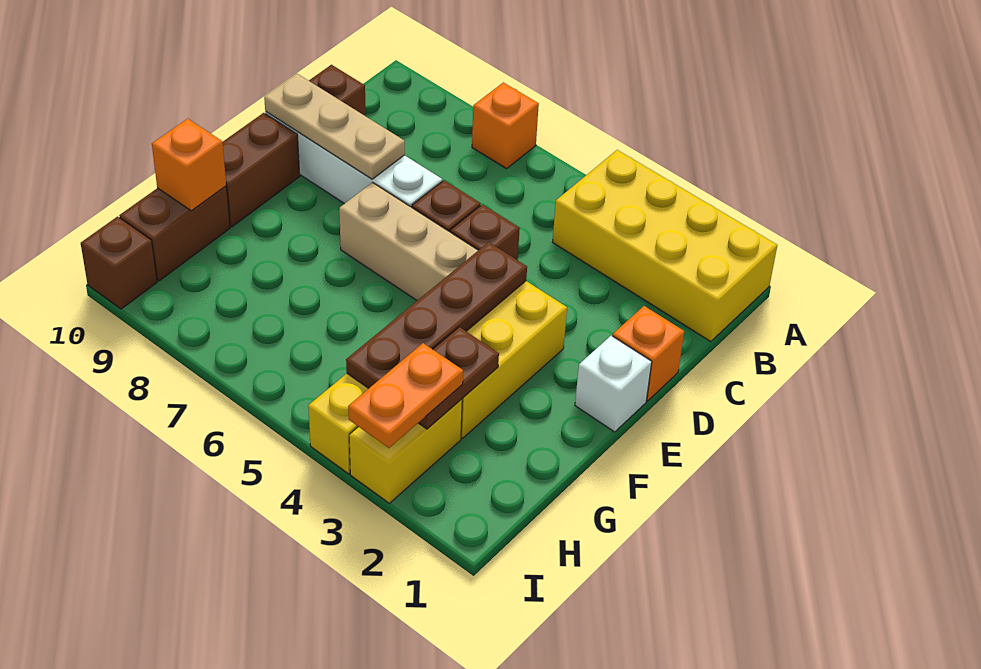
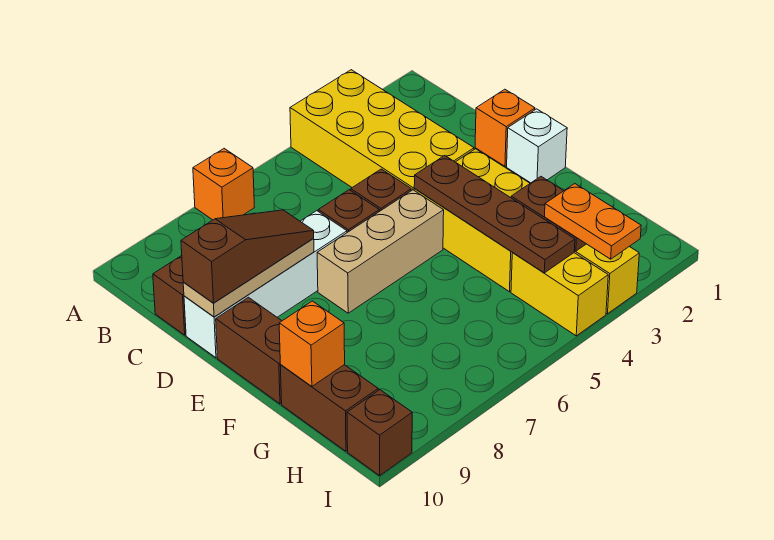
yellow brick A1:B4 level 1 -> yellow brick A3:D4 level 1
none -> brown slope D8:D10 level 3 top 10

